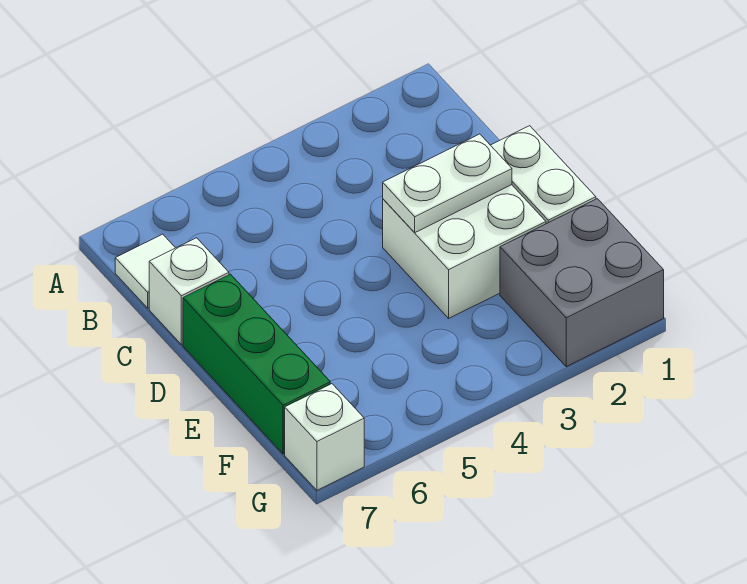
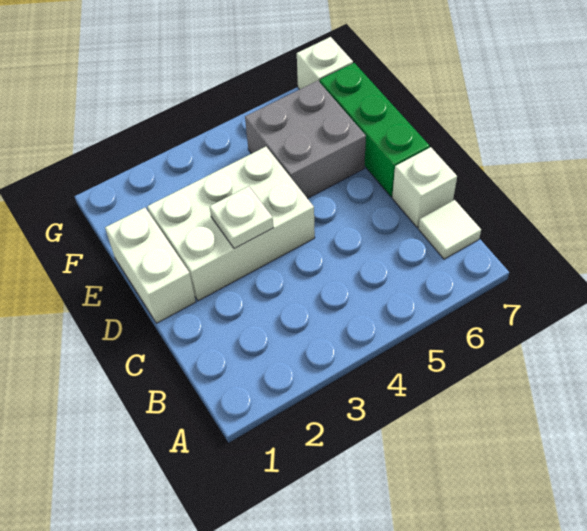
white brick D2:E3 level 1 -> white brick D2:E4 level 1
white plate D2:D3 level 2 -> white plate D3 level 2
grey brick F1:G2 level 1 -> grey brick E5:F6 level 1

